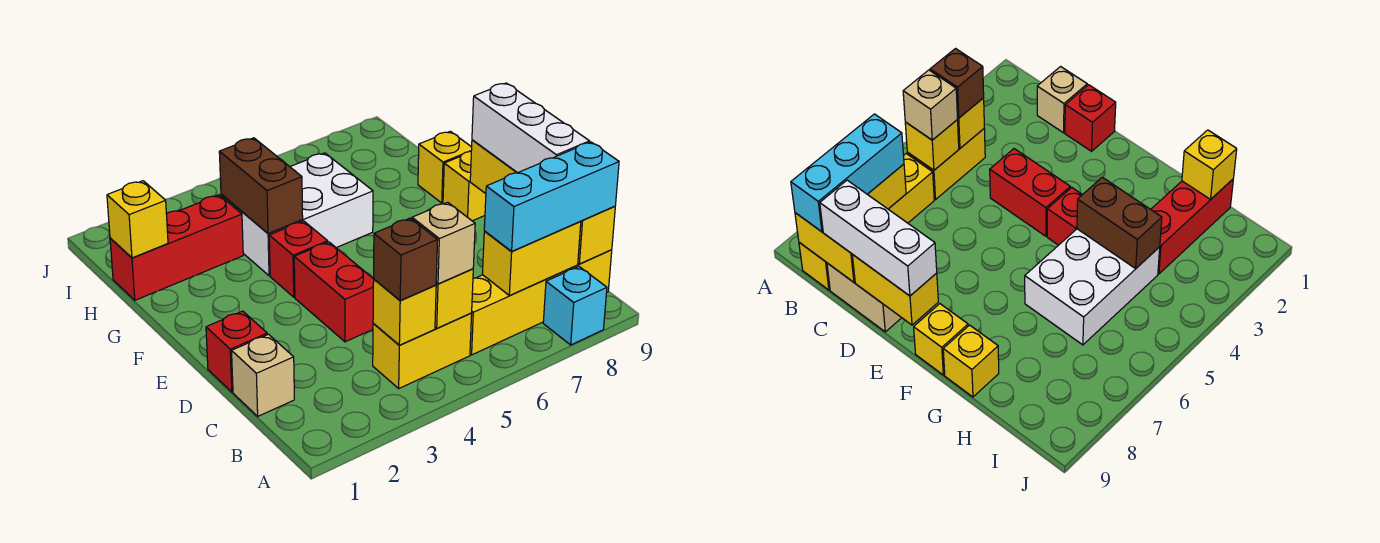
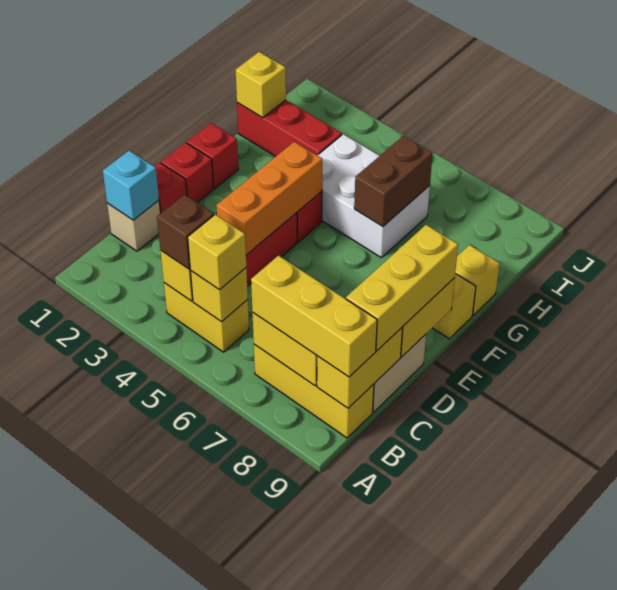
cyan brick A8 level 1 -> cyan brick C1 level 2
tan brick B5 level 3 -> yellow brick B5 level 3
yellow brick B6:B9 level 1 -> yellow brick B7:B9 level 1
cyan brick B7:B9 level 3 -> yellow brick B7:B9 level 3
white brick C9:E9 level 3 -> yellow brick C9:E9 level 3
none -> orange brick D4:F4 level 2
none -> red brick E1 level 1
none -> red brick F1 level 1
brown brick G4:H4 level 2 -> brown brick G6:H6 level 2

